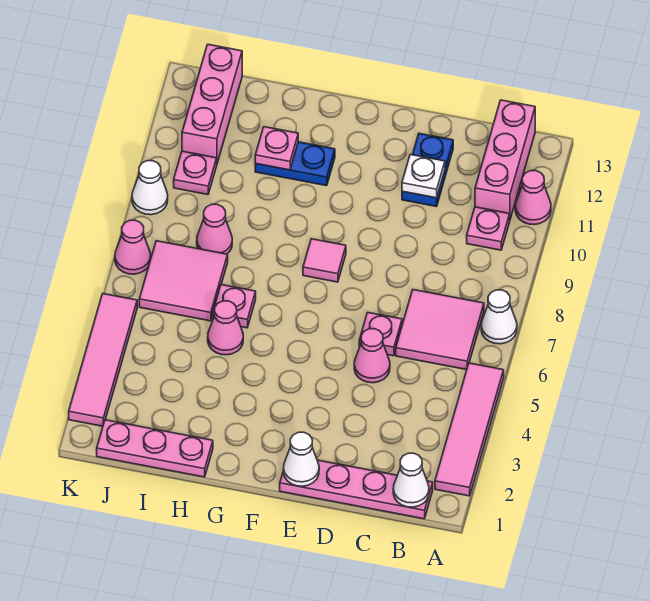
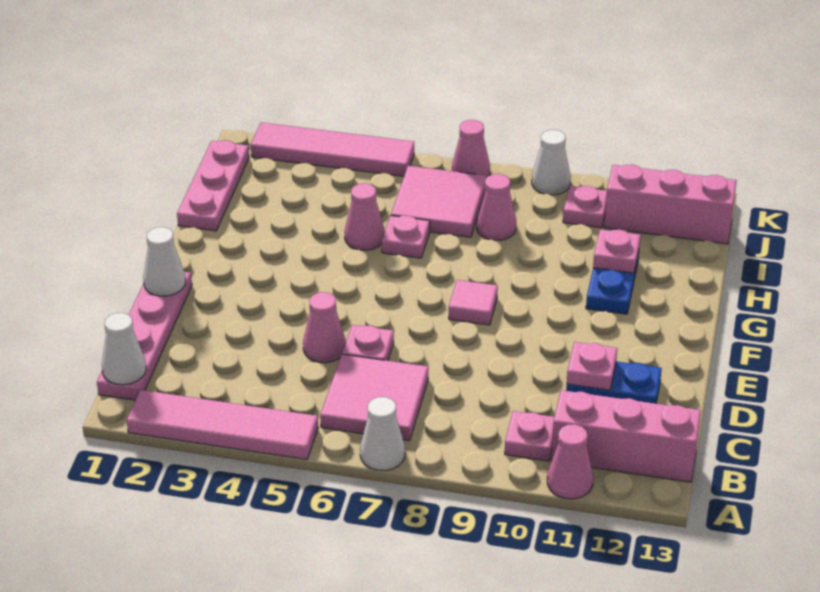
white plate D11 level 2 -> pink plate D11 level 2

